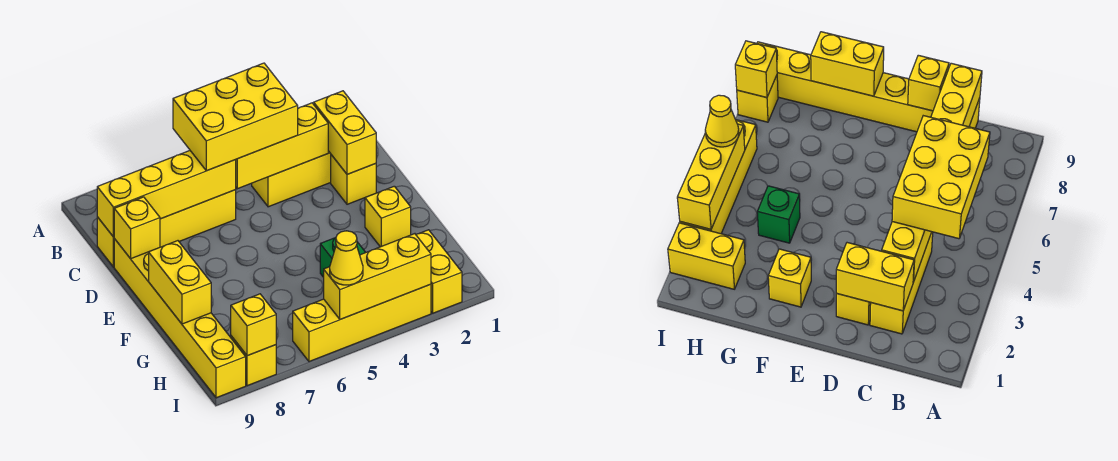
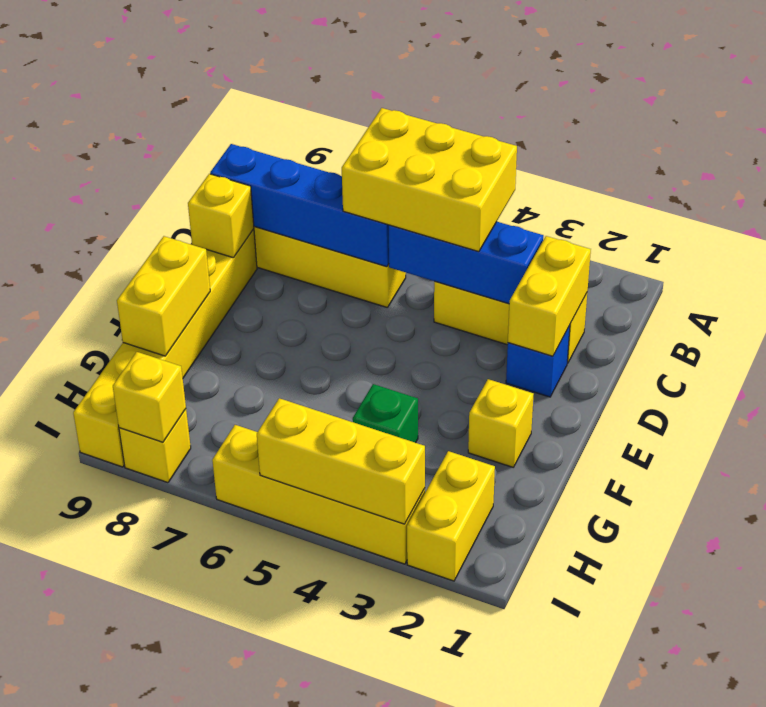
yellow brick C3:C5 level 2 -> blue brick C3:C5 level 2
yellow brick C6:C9 level 2 -> blue brick C6:C9 level 2
yellow brick D2 level 1 -> blue brick D2 level 1
yellow cone I5 level 3 -> none

